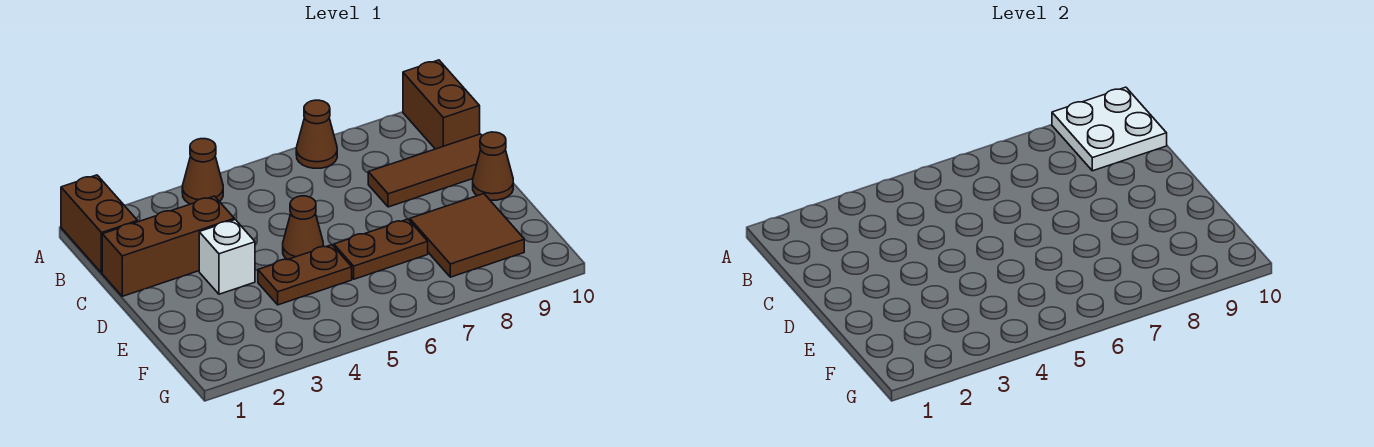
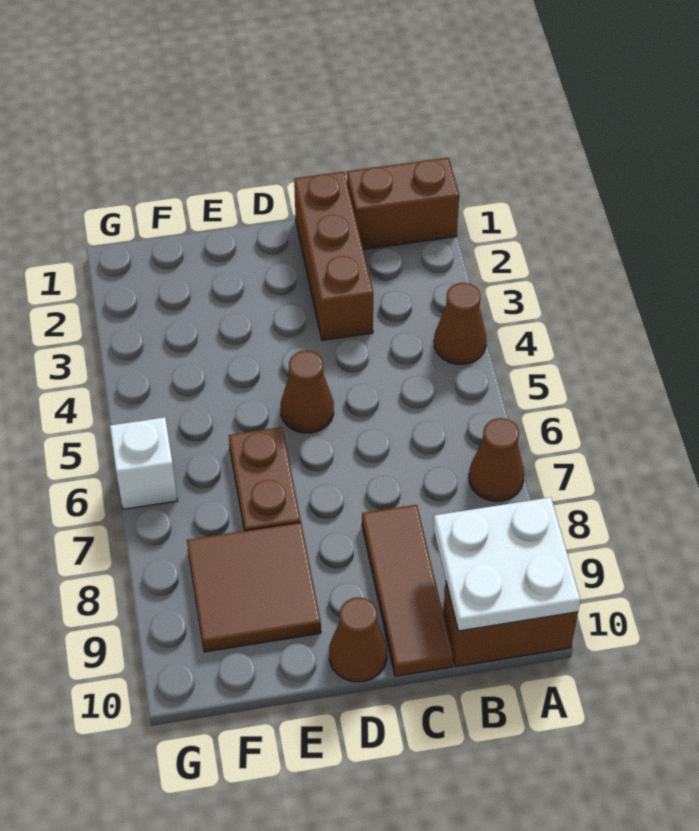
white brick D3 level 1 -> white brick G6 level 1
brown plate E4:E5 level 1 -> none

